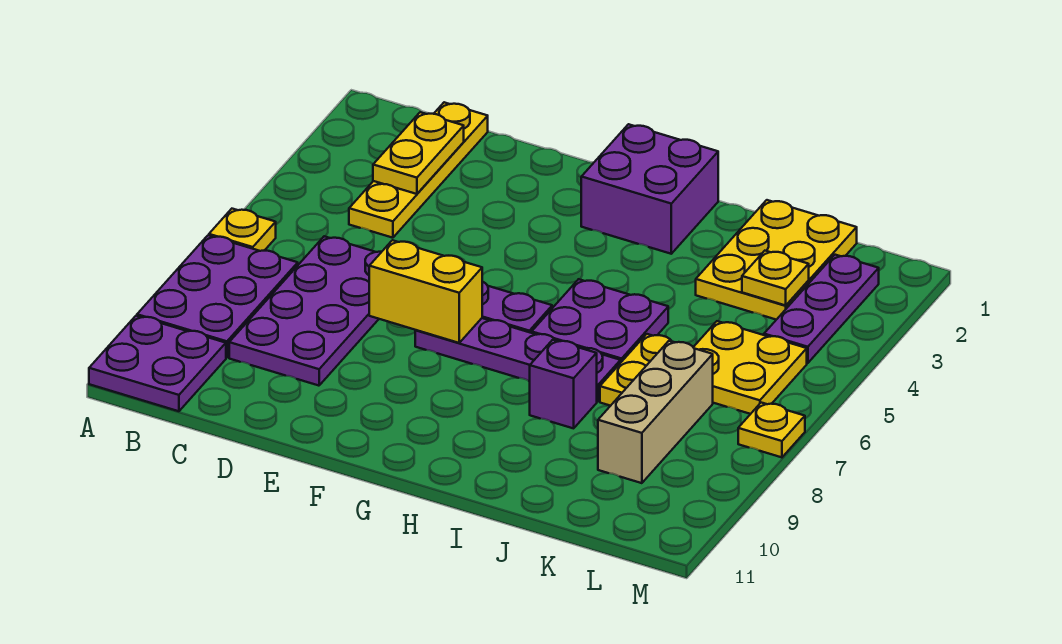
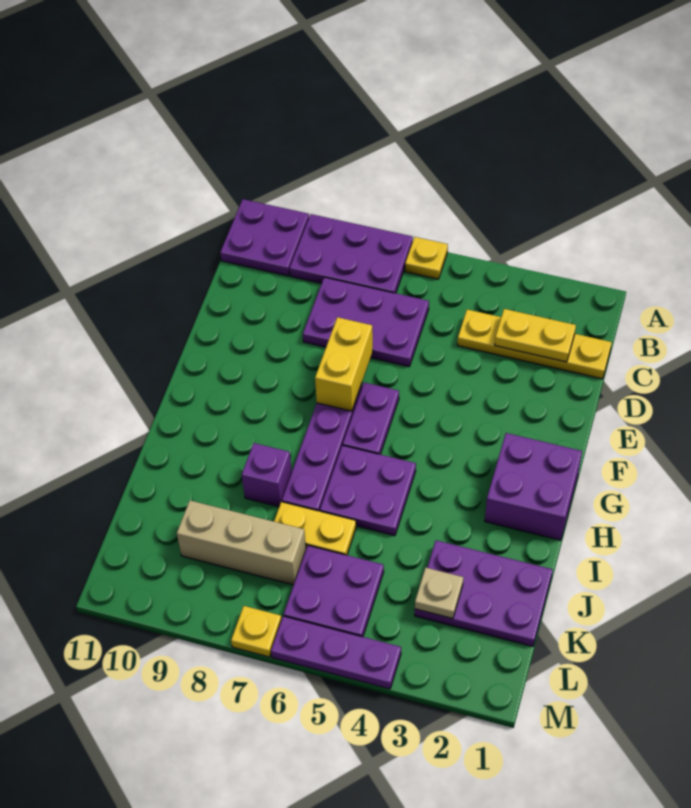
purple plate C6:D9 level 1 -> purple plate C6:D8 level 1
yellow plate J1:K3 level 1 -> purple plate J1:K3 level 1
yellow plate K3 level 2 -> tan plate K3 level 2
yellow plate K5:L6 level 1 -> purple plate K5:L6 level 1
purple plate L2:L4 level 1 -> purple plate M4:M6 level 1

